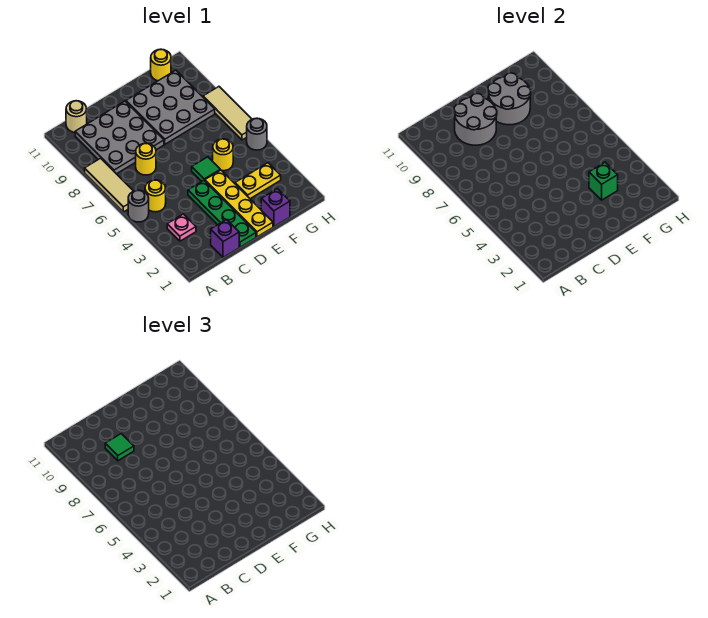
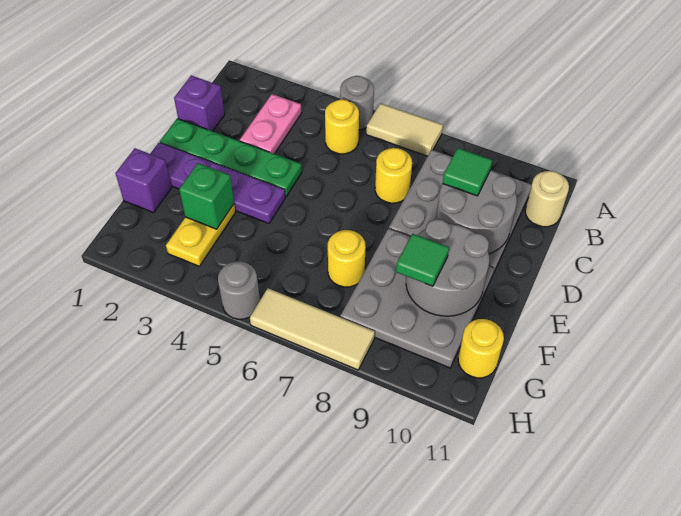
tan tile A6:A8 level 1 -> tan tile A6:A7 level 1
pink plate B3 level 1 -> pink plate B3:C3 level 1
yellow plate E1:E4 level 1 -> purple plate E1:E4 level 1
green tile E5 level 1 -> green tile F9 level 3
yellow round brick F5 level 1 -> yellow round brick F7 level 1

